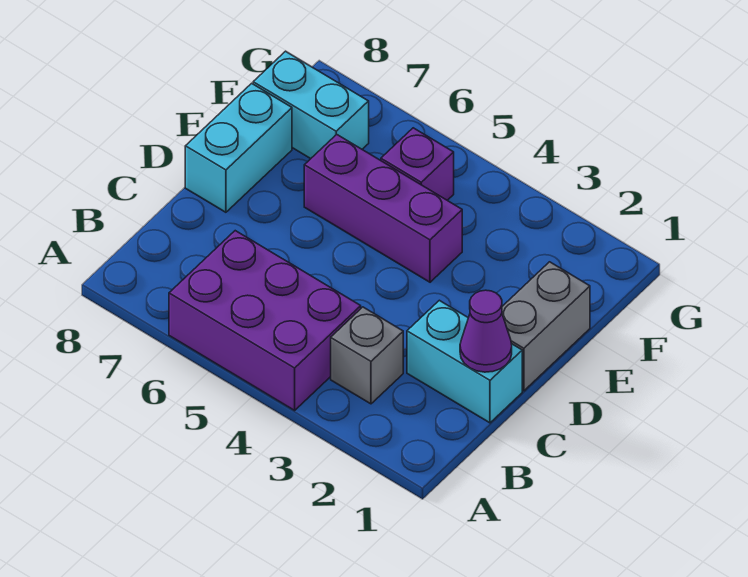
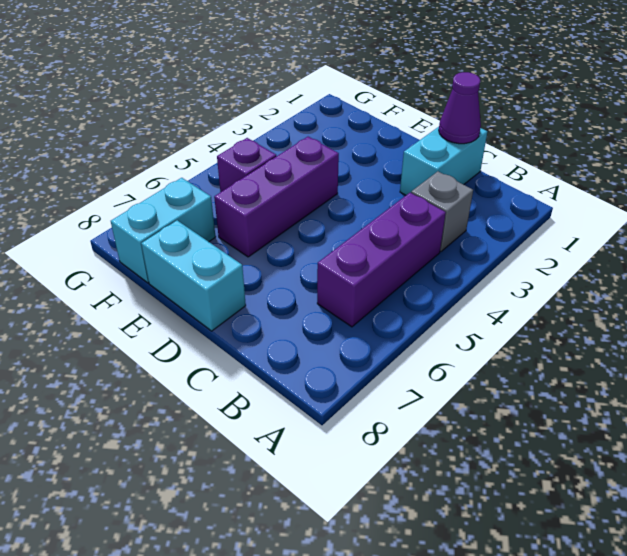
purple brick A4:B6 level 1 -> purple brick B4:B6 level 1
grey brick D1:E1 level 1 -> none

